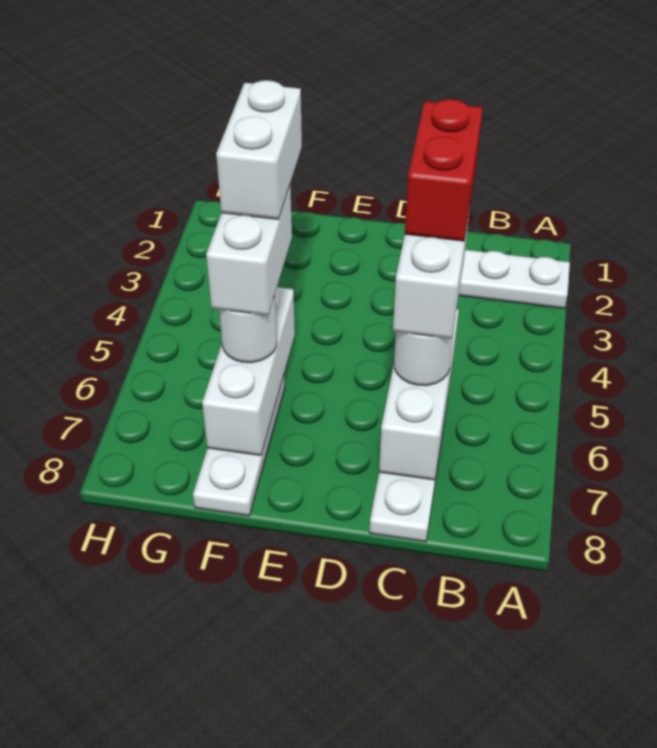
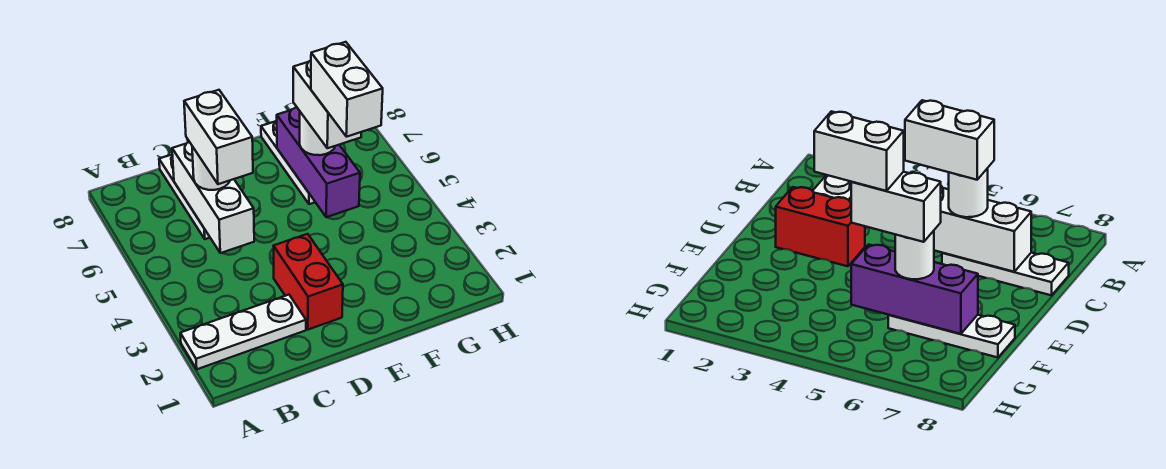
red brick C4:C5 level 5 -> red brick D2:D3 level 1
white brick F5:F7 level 2 -> purple brick F5:F7 level 2

